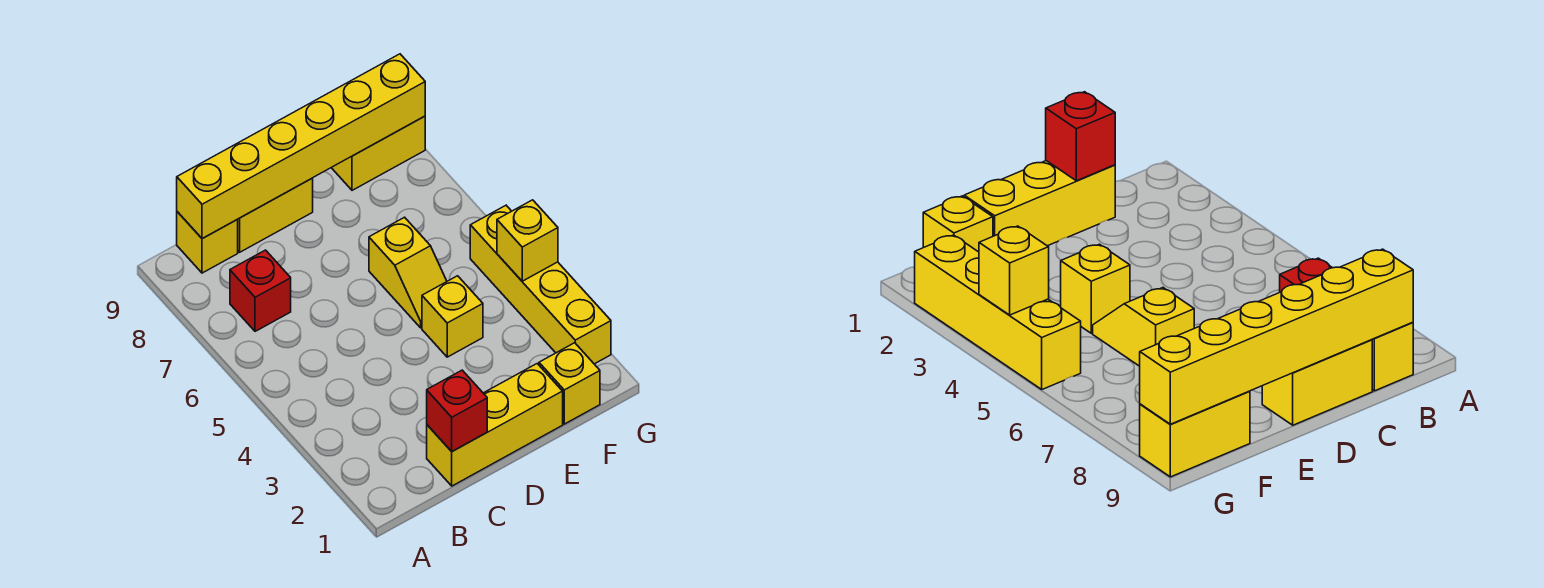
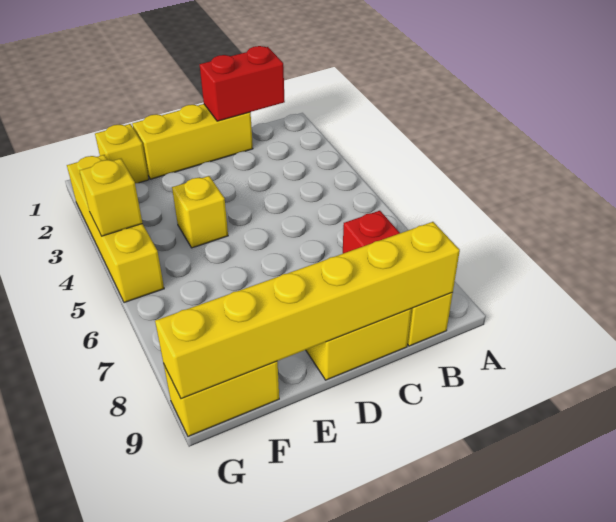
red brick C1 level 2 -> red brick B1:C1 level 2
yellow slope E5:E6 level 1 top 6 -> none

